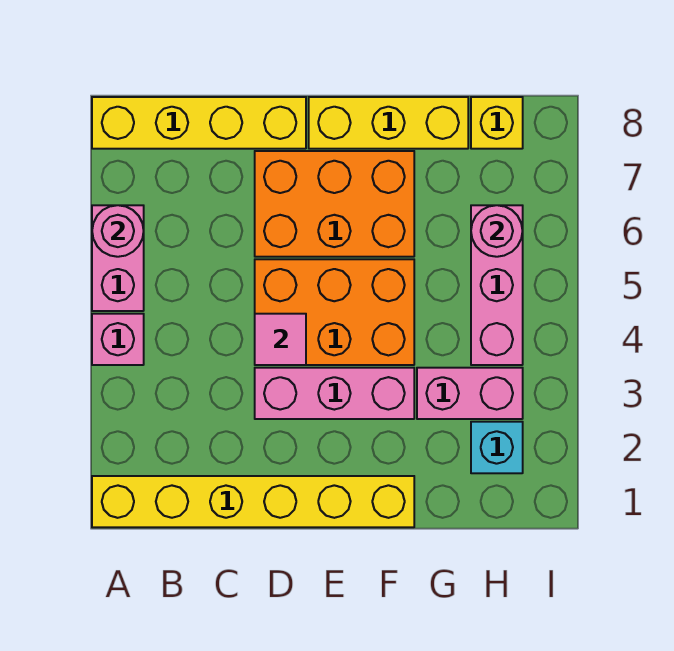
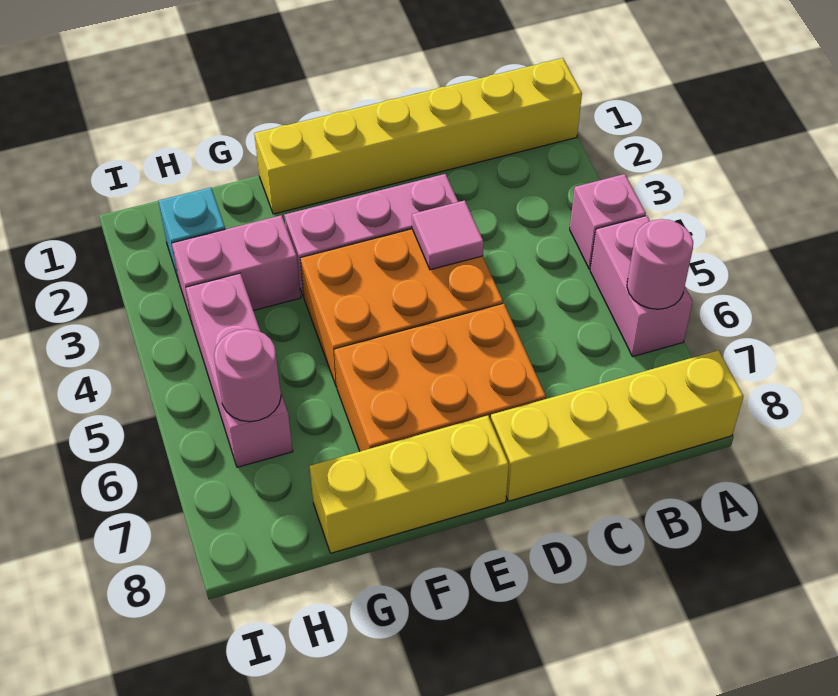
yellow brick H8 level 1 -> none

